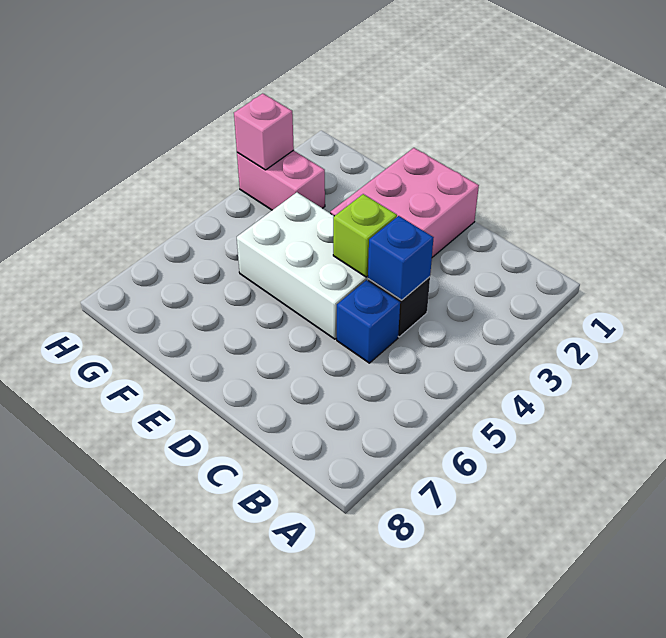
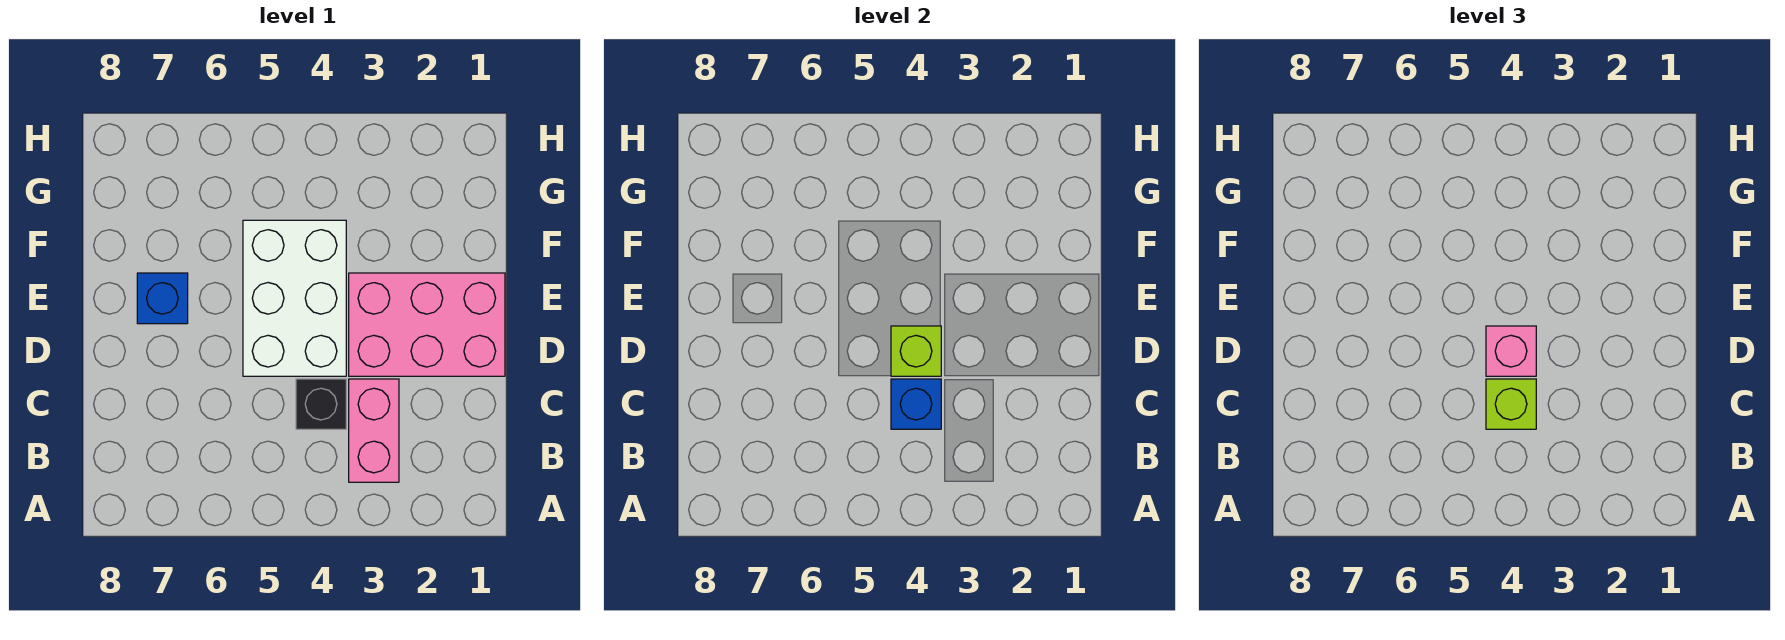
none -> lime brick C4 level 3
blue brick C5 level 1 -> blue brick E7 level 1
pink brick G3:H3 level 1 -> pink brick B3:C3 level 1
pink brick H3 level 2 -> pink brick D4 level 3

